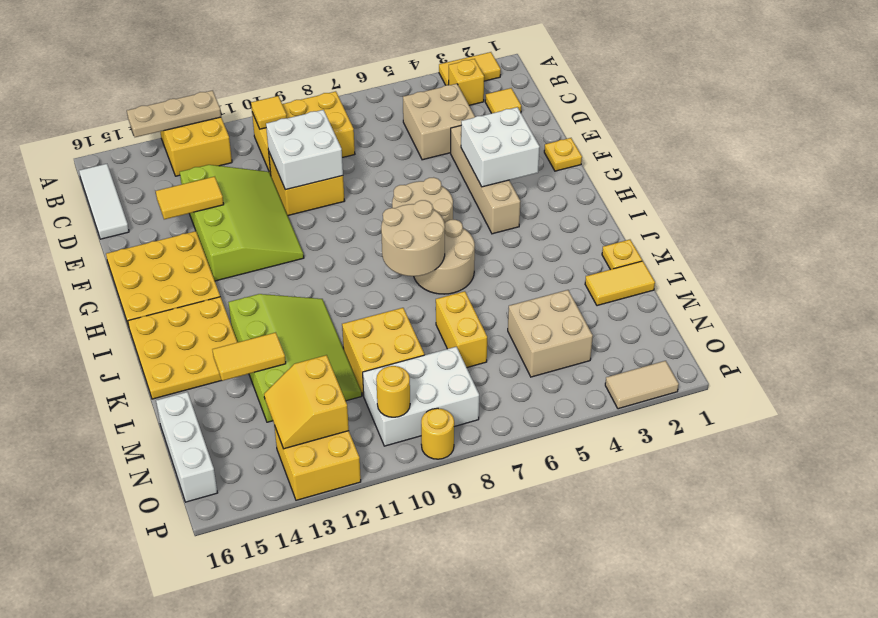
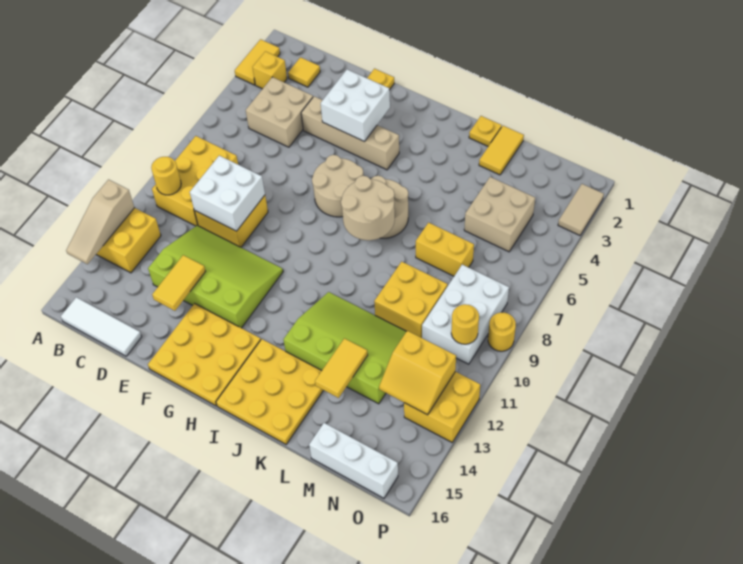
tan plate A12:A14 level 2 -> tan slope A12:A14 level 2 top 12
yellow tile B10 level 2 -> yellow round brick B10 level 2

